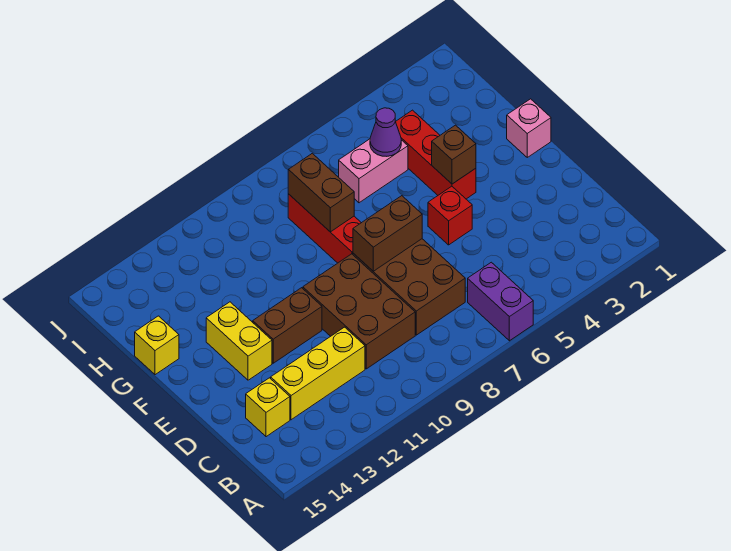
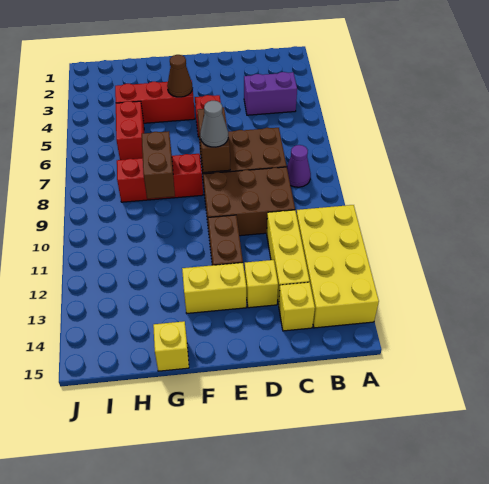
purple brick A6:B6 level 1 -> purple brick B4:C4 level 1
none -> yellow brick A11:B14 level 1
none -> yellow brick D13 level 1
none -> grey cone E8 level 3
pink brick F1 level 1 -> none
brown brick F4 level 2 -> brown cone F4 level 2
brown brick G8:H8 level 2 -> brown brick G8:G9 level 2
pink brick H5:H6 level 1 -> red brick H5:H6 level 1
purple cone H5 level 2 -> purple cone B8 level 1

